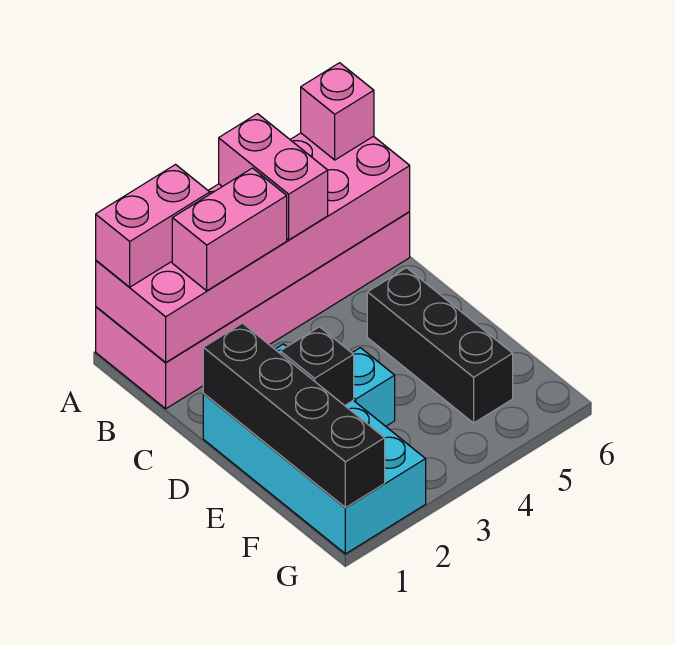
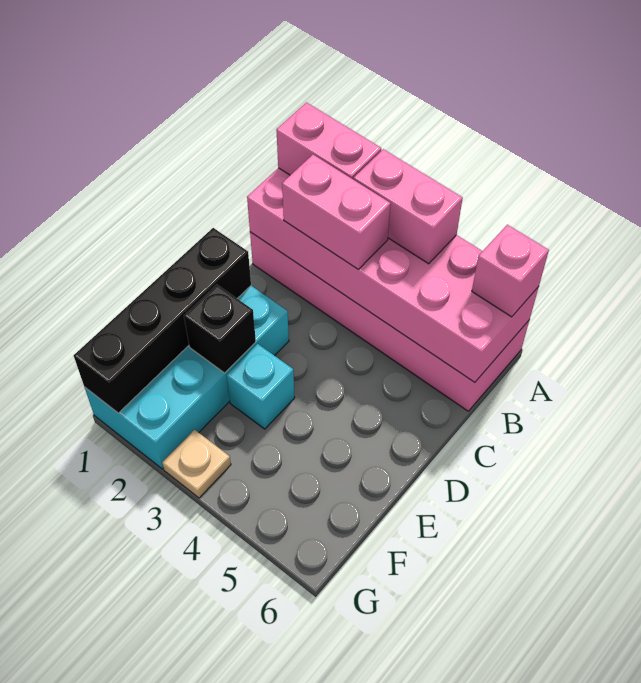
pink brick A4:B4 level 3 -> pink brick A3:A4 level 3
black brick D5:F5 level 1 -> none
none -> tan plate G3 level 1

